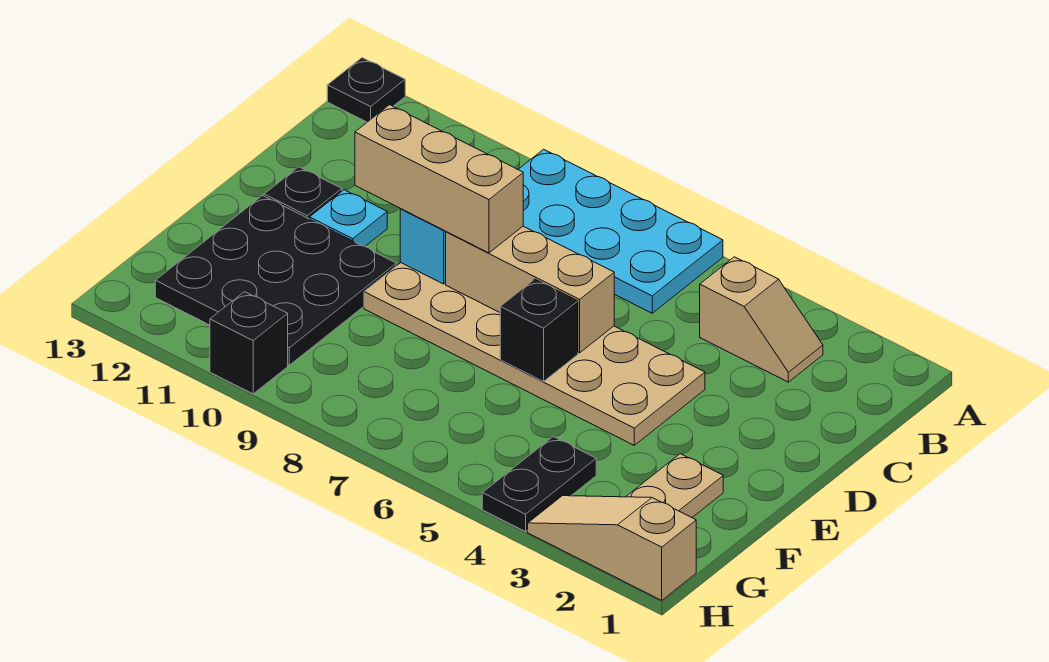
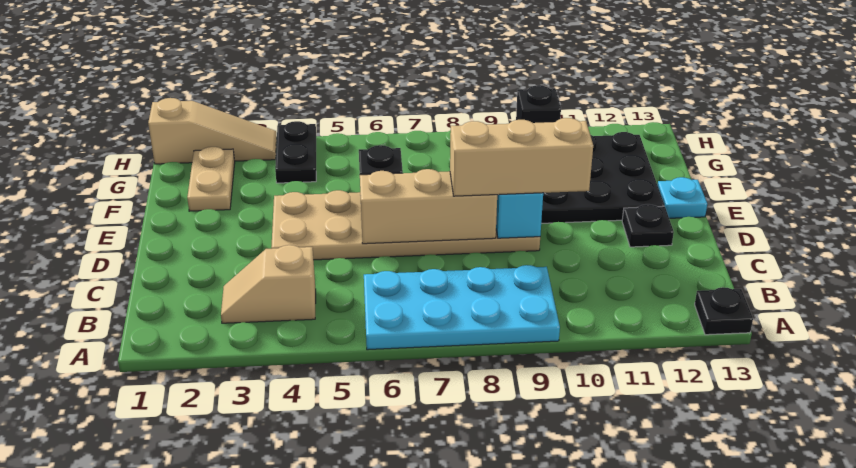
cyan plate D11 level 1 -> cyan plate E13 level 1

